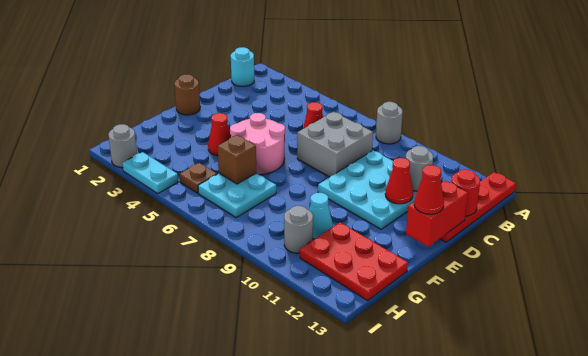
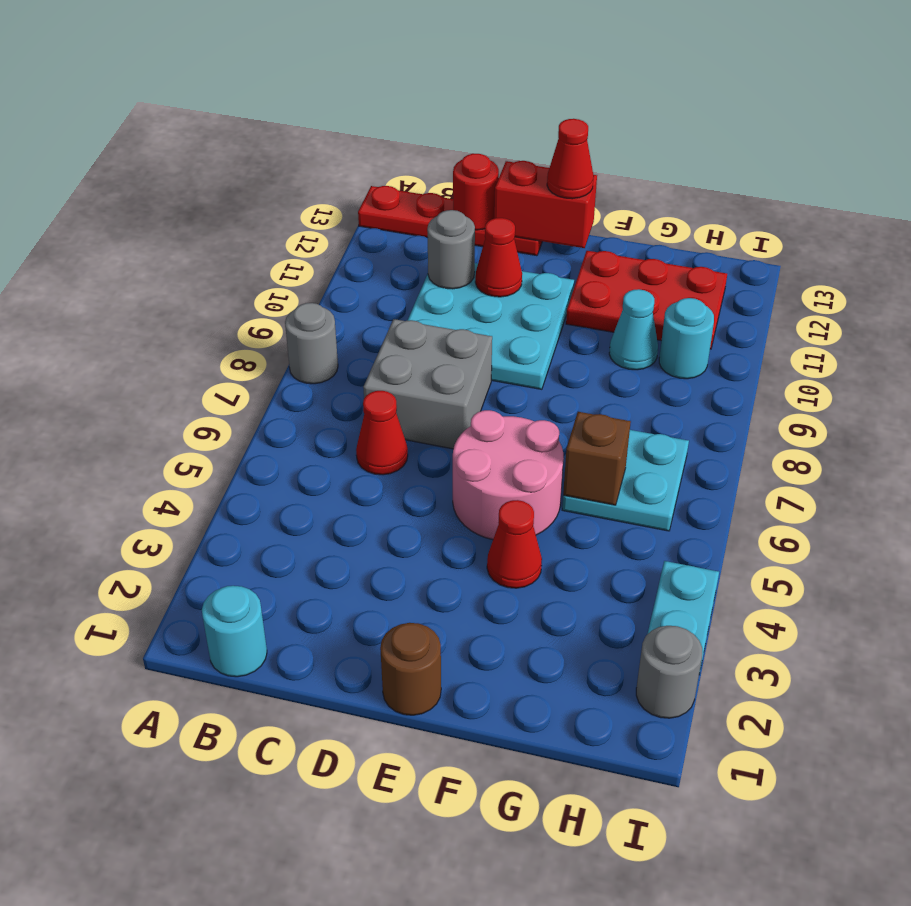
red plate G11:H13 level 1 -> red plate F11:H12 level 1
brown plate H5 level 1 -> none
grey round brick H10 level 1 -> cyan round brick H10 level 1

